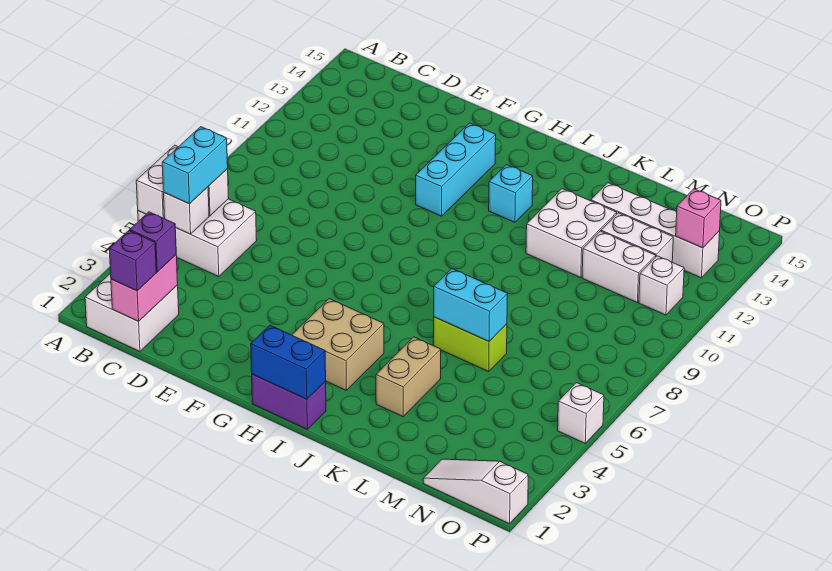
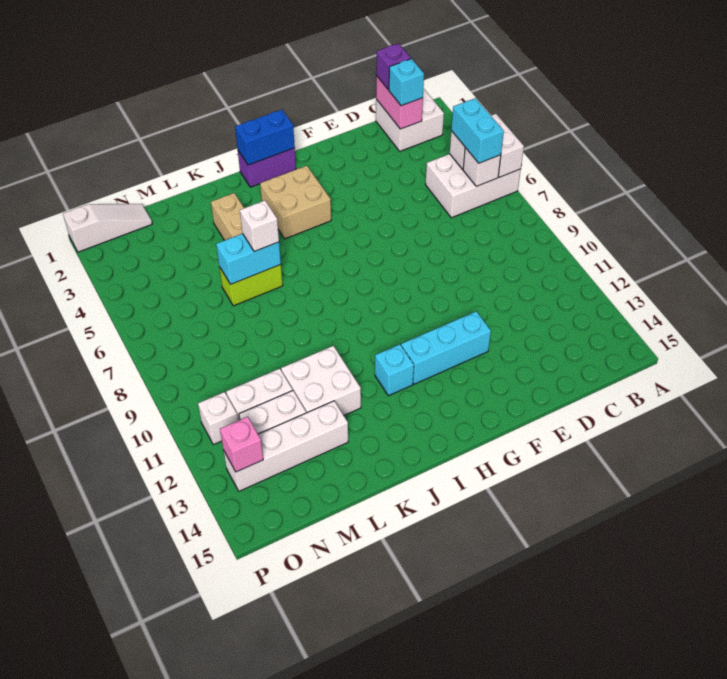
purple brick C2 level 3 -> cyan brick C2 level 3
cyan brick G11:G13 level 1 -> cyan brick F12:H12 level 1
white brick P5 level 1 -> white brick K6 level 3

